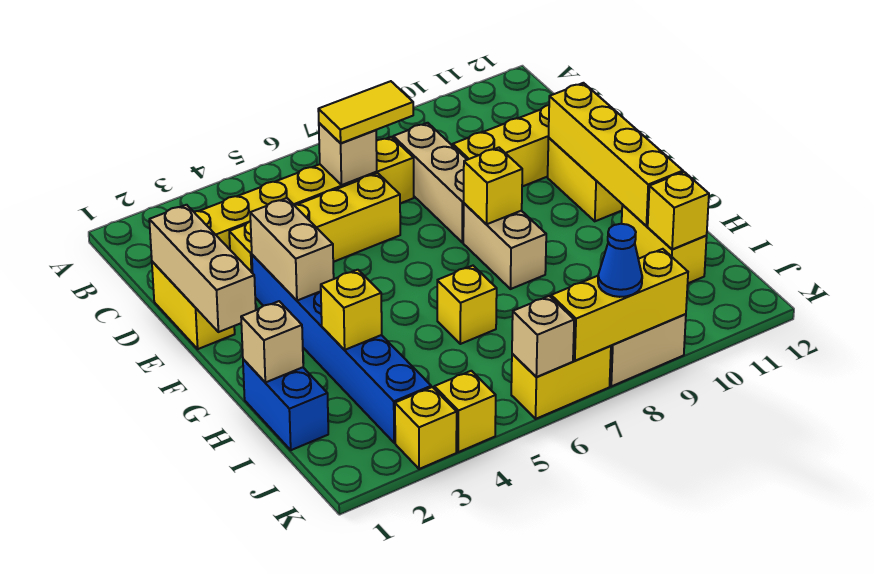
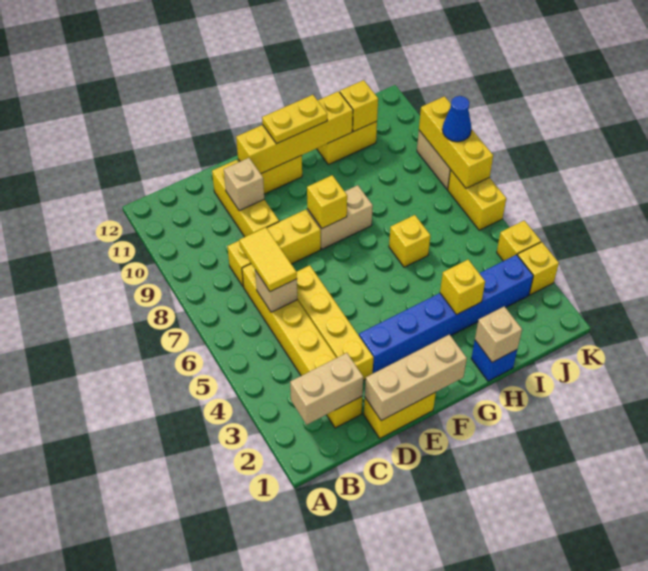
tan brick C8:E8 level 1 -> yellow brick C8:E8 level 1
tan brick E3:F3 level 2 -> tan brick B2:C2 level 2
none -> yellow plate F11:G11 level 3
blue brick H1:I1 level 1 -> blue brick H1 level 1
tan brick K6 level 2 -> tan brick D10 level 2

